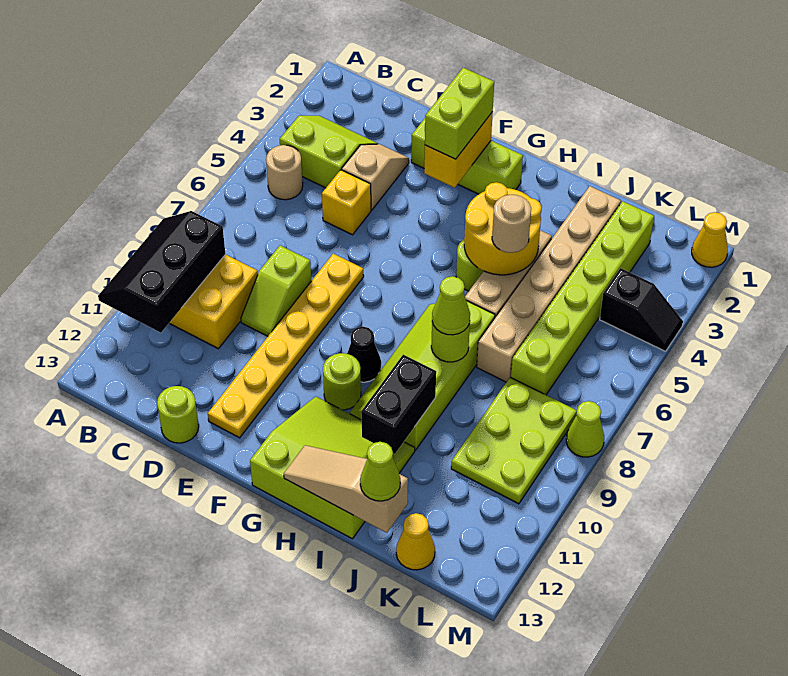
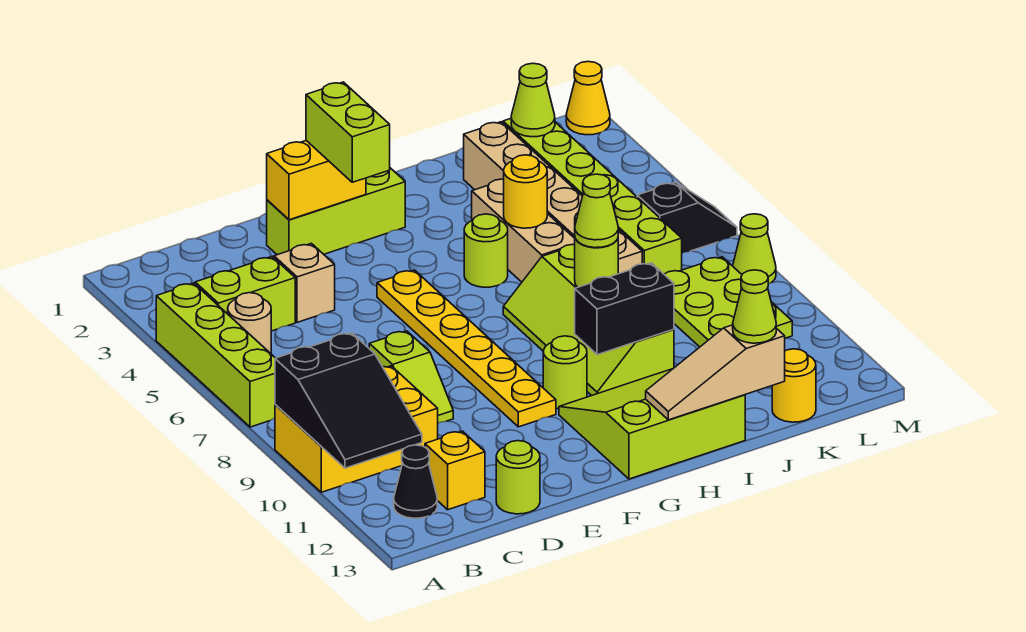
none -> lime brick A4:A7 level 1
black slope A9:B11 level 2 top B -> black slope A9:B11 level 2 top 9
yellow brick D5 level 1 -> yellow brick C12 level 1
yellow plate E7:E12 level 1 -> yellow plate F5:F10 level 1
yellow brick F2:F3 level 2 -> yellow brick E2:F2 level 2
black cone G9 level 1 -> black cone B12 level 1
yellow round brick H4:I5 level 2 -> yellow round brick I5 level 2
tan round brick I5 level 3 -> none
black brick I10:I11 level 2 -> black brick H10:I10 level 2
none -> lime cone K2 level 2
yellow cone K13 level 1 -> yellow round brick K13 level 1
black slope L4:M4 level 1 top L -> black slope L6:M6 level 1 top L

